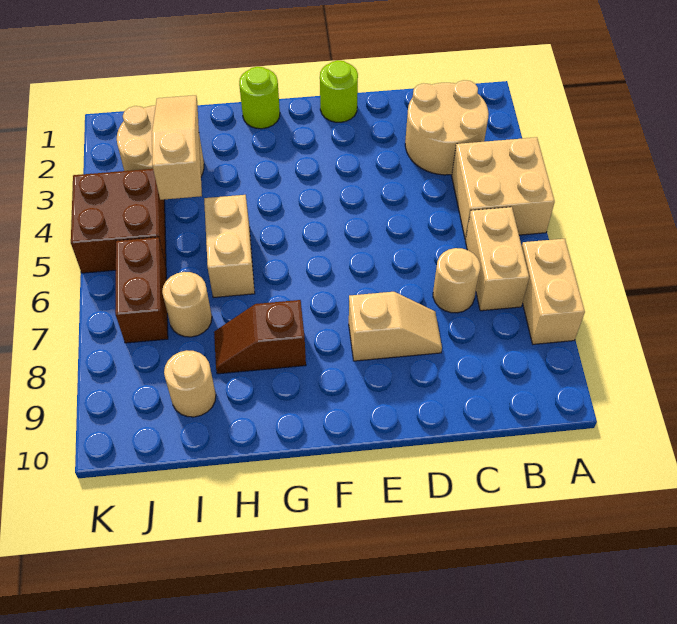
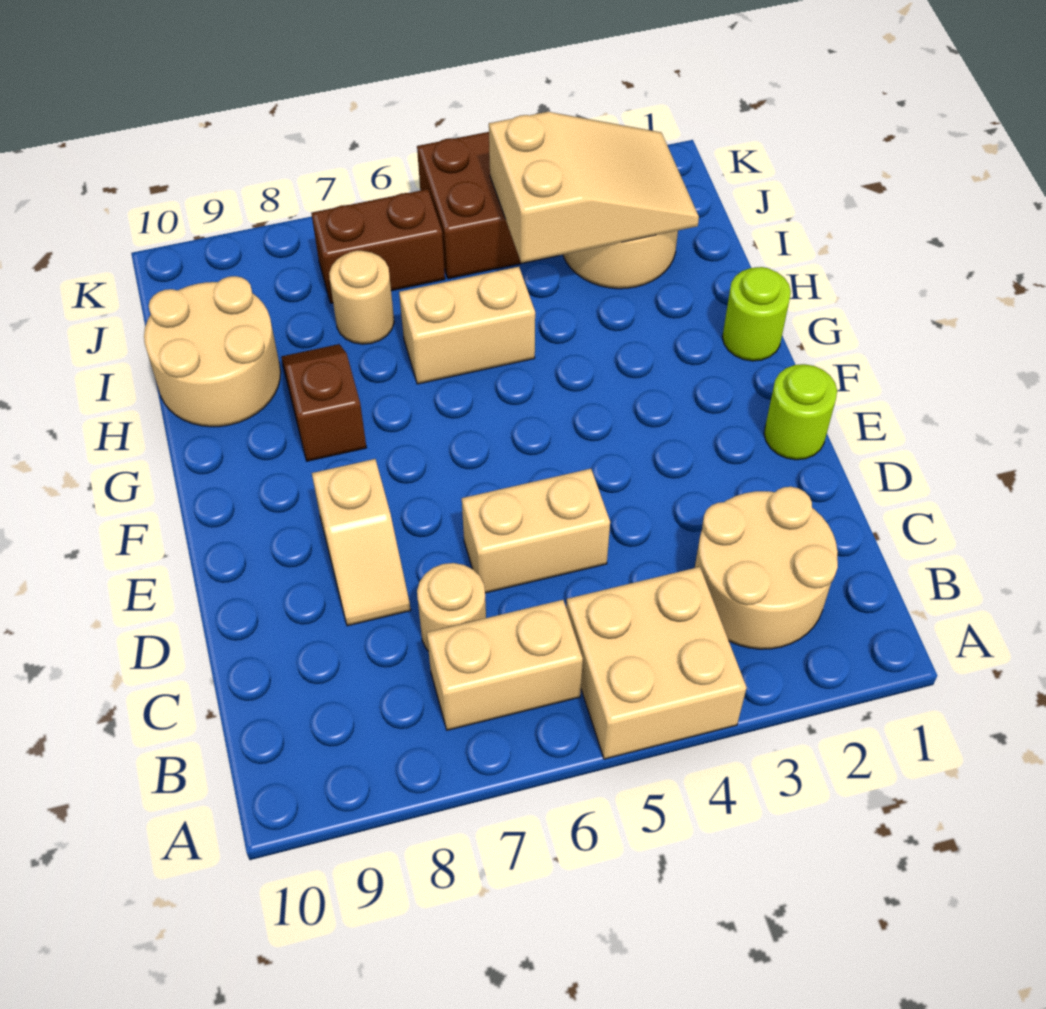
tan brick A7:A8 level 1 -> tan brick D5:D6 level 1
tan slope I2:I4 level 2 top 4 -> tan slope I2:J4 level 2 top 4
tan round brick I9 level 1 -> tan round brick H9:I10 level 1

